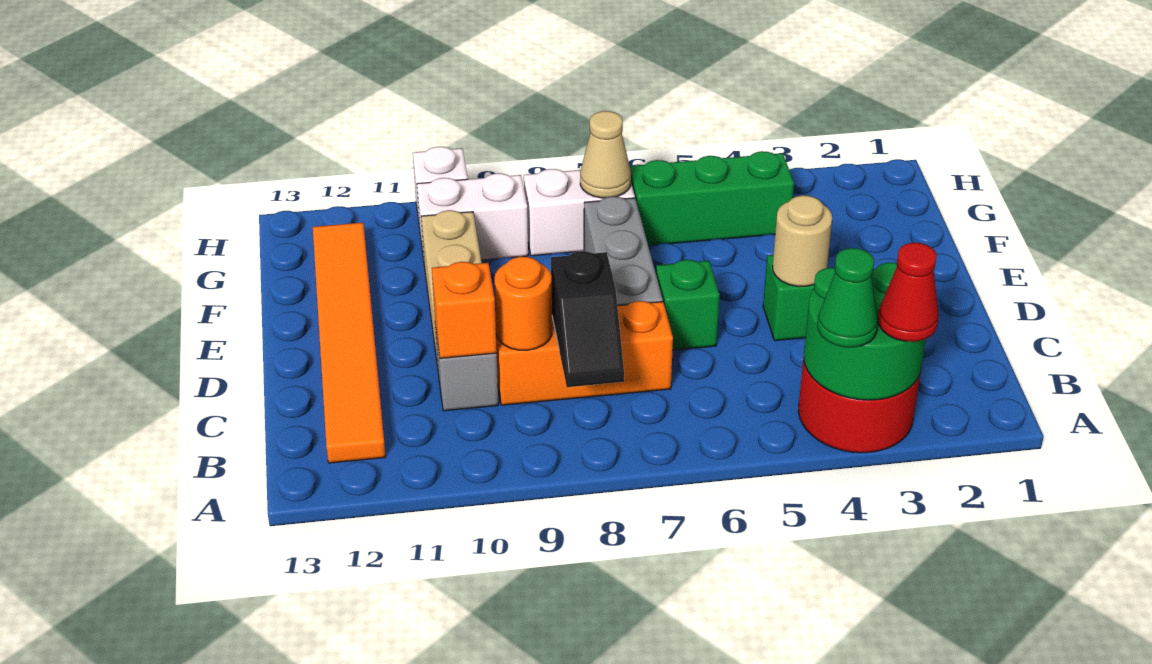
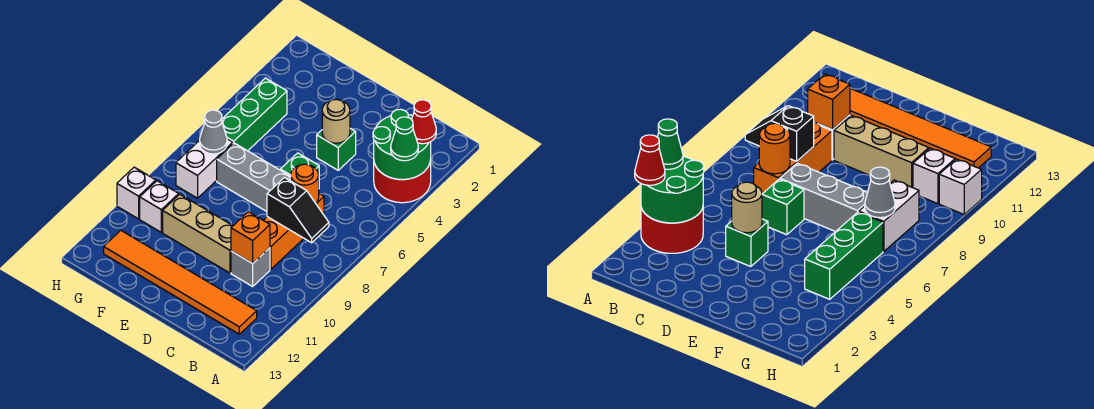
orange round brick C9 level 2 -> orange round brick C7 level 2
tan cone G7 level 2 -> grey cone G7 level 2
white brick G9:G10 level 1 -> white brick G10 level 1

